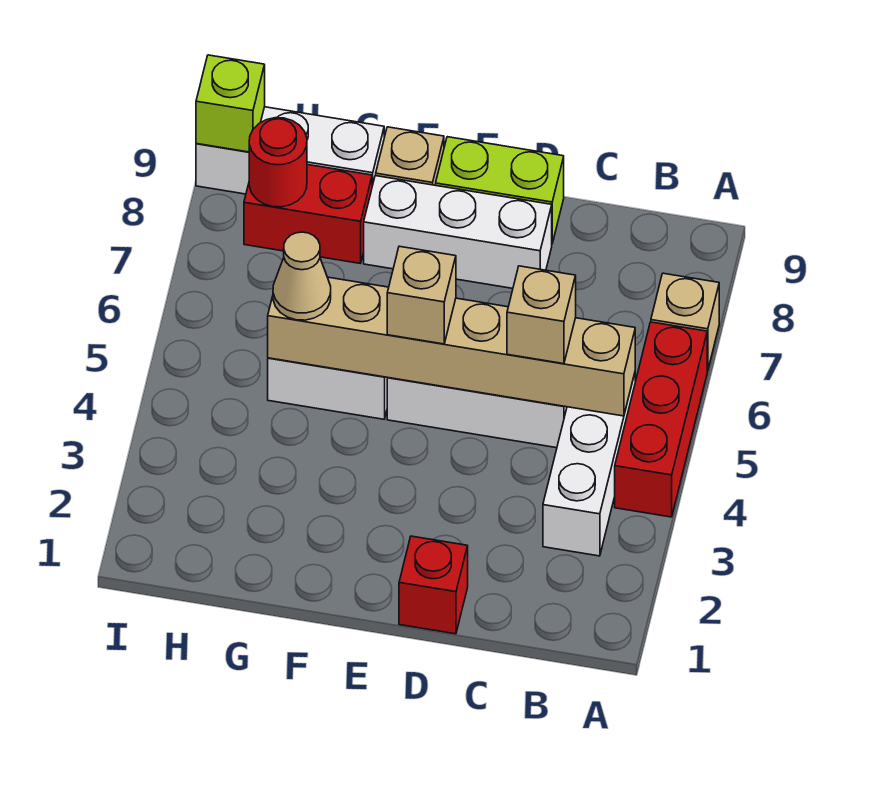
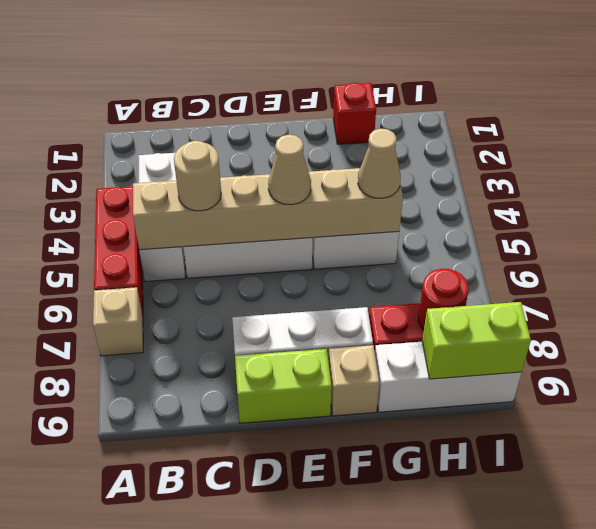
tan brick C5 level 3 -> tan round brick C5 level 3
red brick D1 level 1 -> red brick G1 level 1
tan brick E5 level 3 -> tan cone E5 level 3
lime brick I9 level 2 -> lime brick H9:I9 level 2

